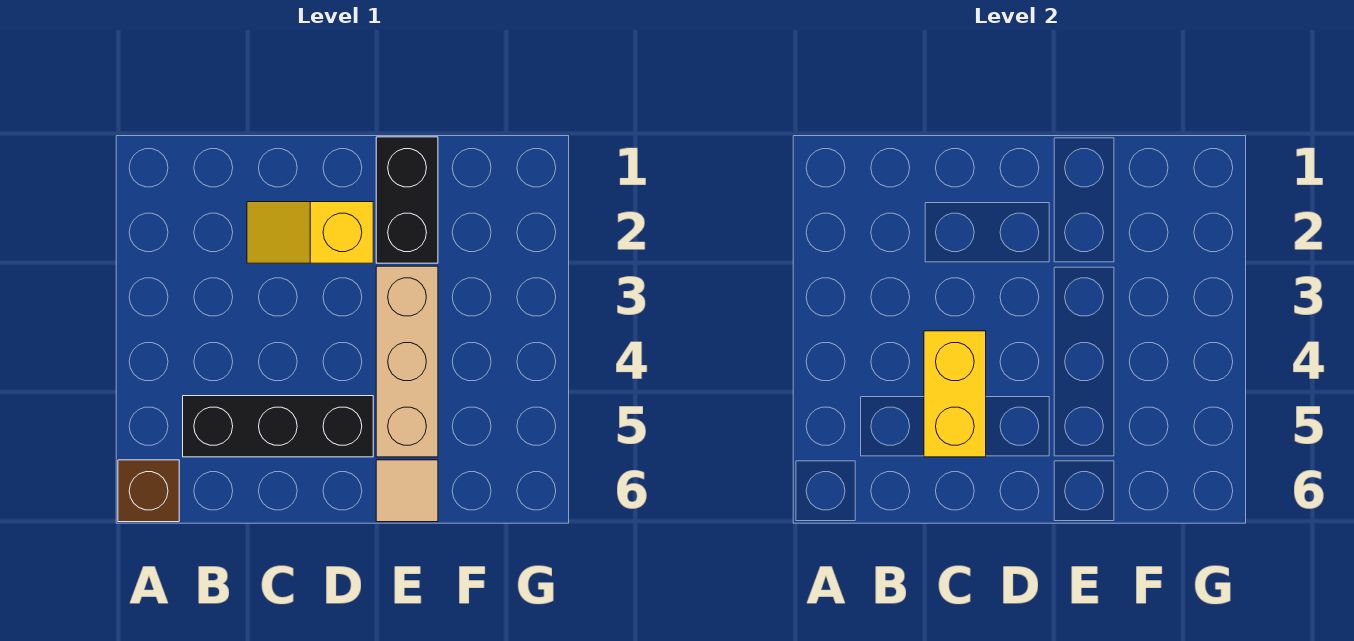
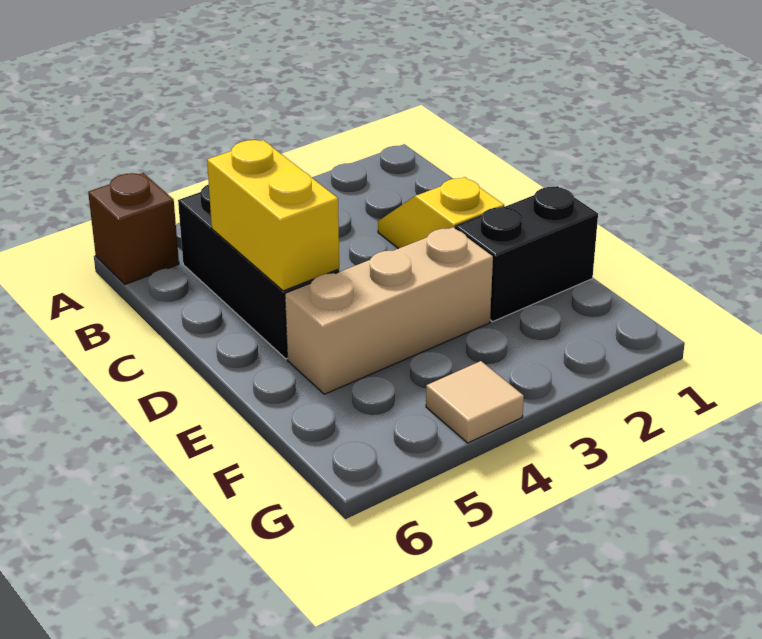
yellow brick C4:C5 level 2 -> yellow brick C5:D5 level 2
tan tile E6 level 1 -> tan tile G4 level 1

